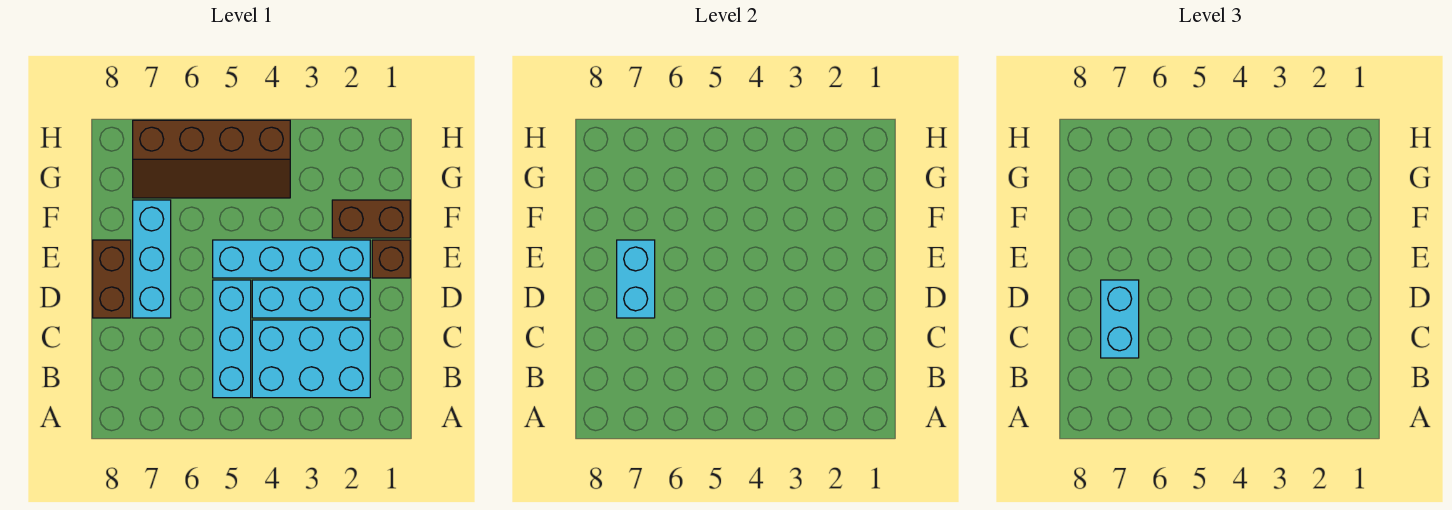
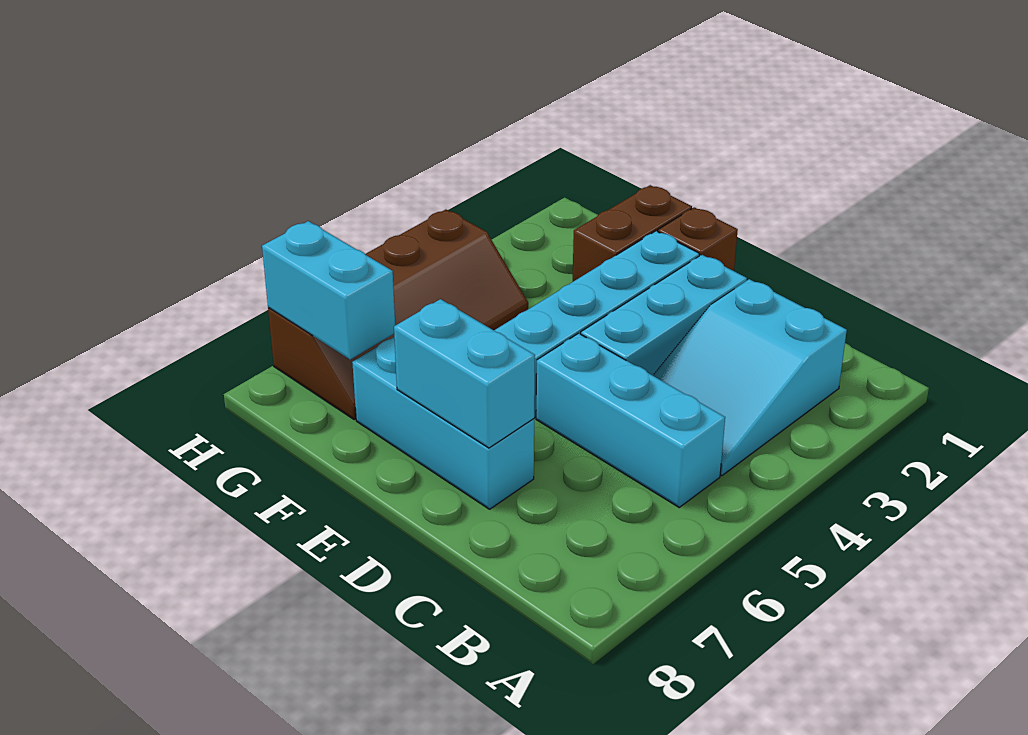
cyan brick B2:C4 level 1 -> cyan slope B2:C4 level 1 top 2
cyan brick C7:D7 level 3 -> cyan brick G7:H7 level 2
brown brick D8:E8 level 1 -> none

